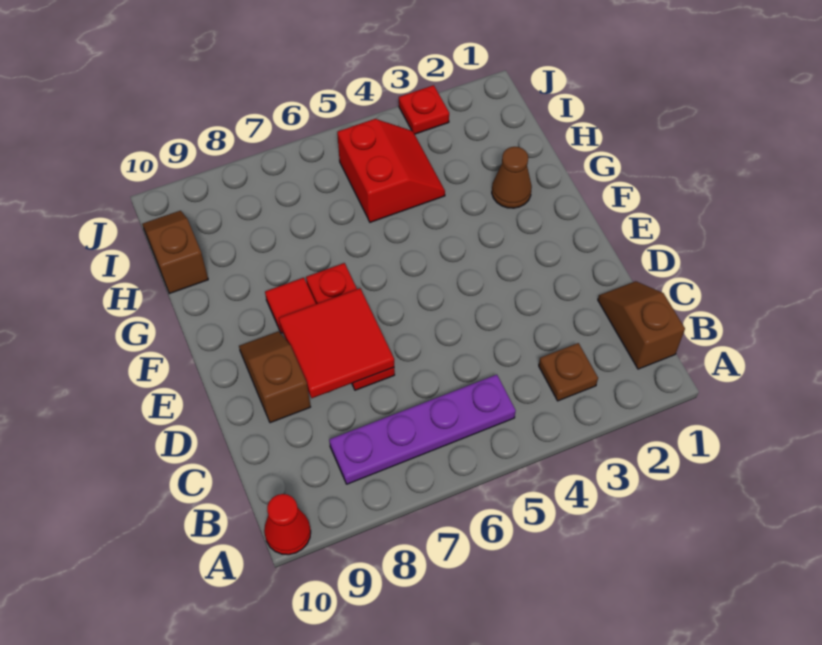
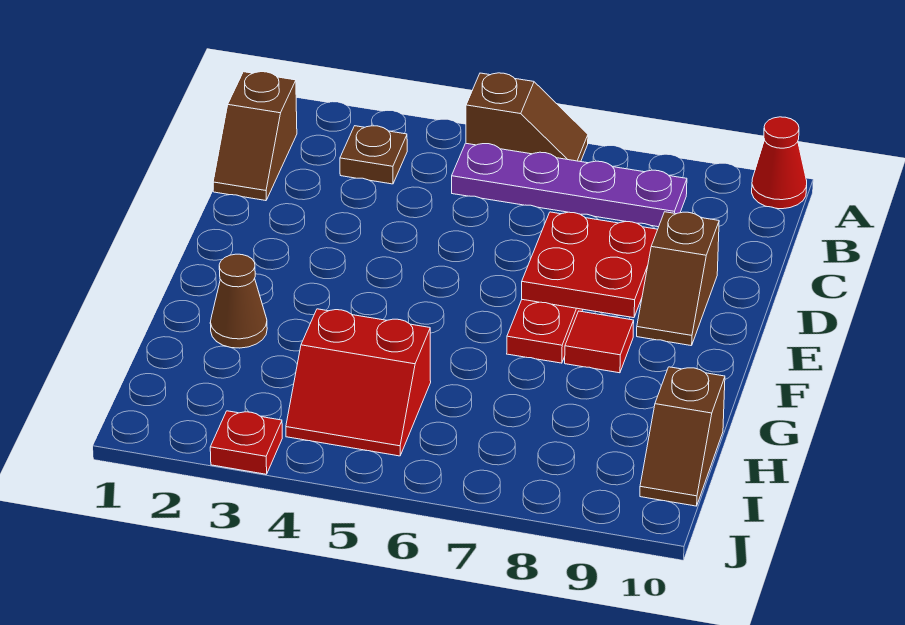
none -> brown slope A5:A6 level 1 top 5
red tile D7:E8 level 2 -> red plate D7:E8 level 2
red slope H4:I5 level 1 top 5 -> red slope H4:I5 level 1 top H

